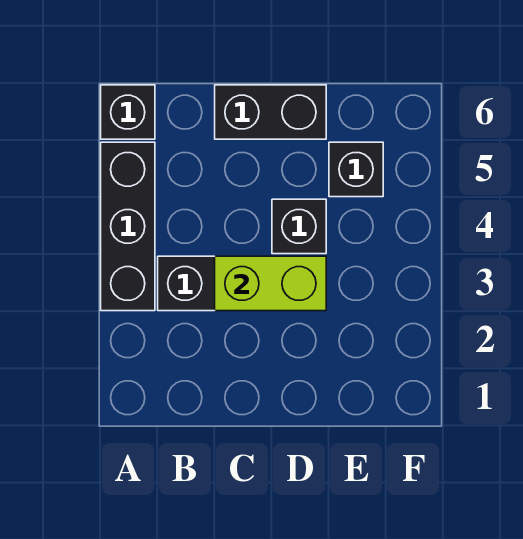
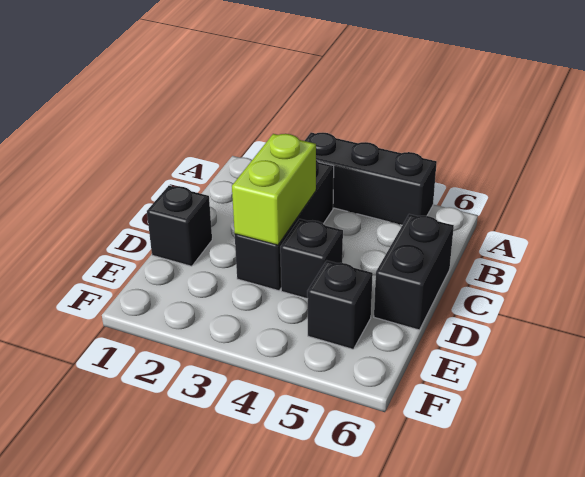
black brick A6 level 1 -> black brick D1 level 1

